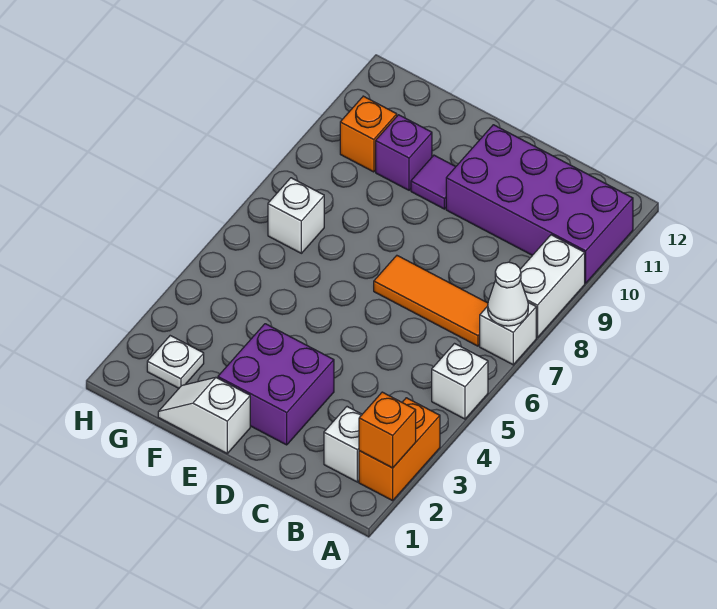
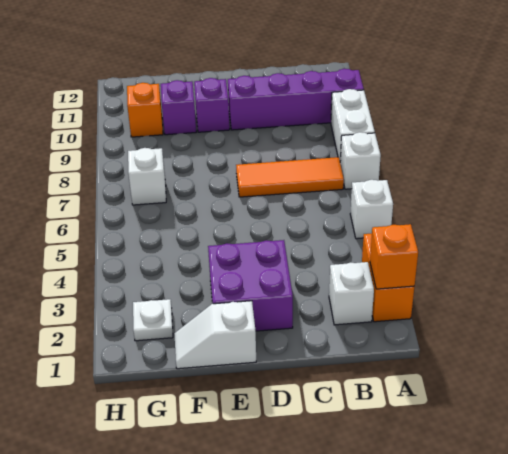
white cone A7 level 2 -> none
purple brick A10:D11 level 1 -> purple brick A10:D10 level 1
purple tile E10 level 1 -> purple brick E10 level 1

